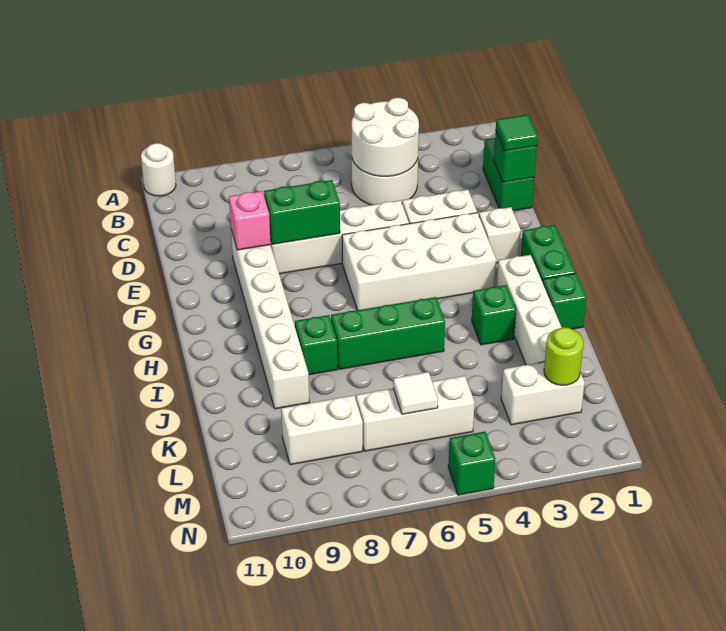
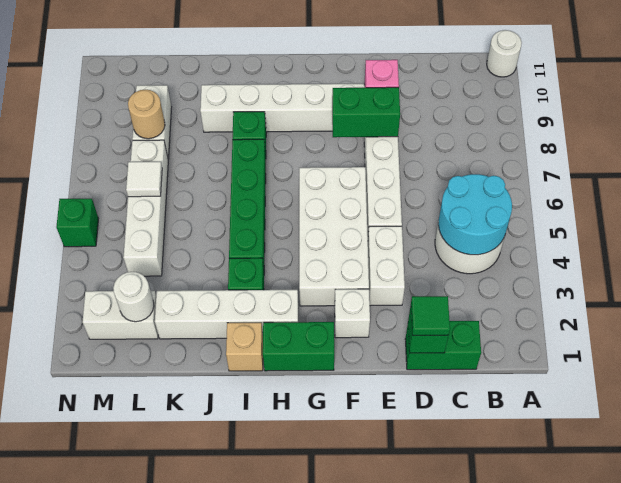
white round brick B4:C5 level 2 -> cyan round brick B4:C5 level 2
green brick E7:E8 level 2 -> green brick E8:F8 level 2
green brick I1 level 1 -> tan brick I1 level 1
green brick I5:I7 level 1 -> green brick I4:I7 level 1
white brick L2:L3 level 1 -> white brick L2:M2 level 1
lime round brick L2 level 2 -> white round brick L2 level 2
white brick L5:L7 level 1 -> white brick L4:L7 level 1
none -> tan round brick L8 level 2

